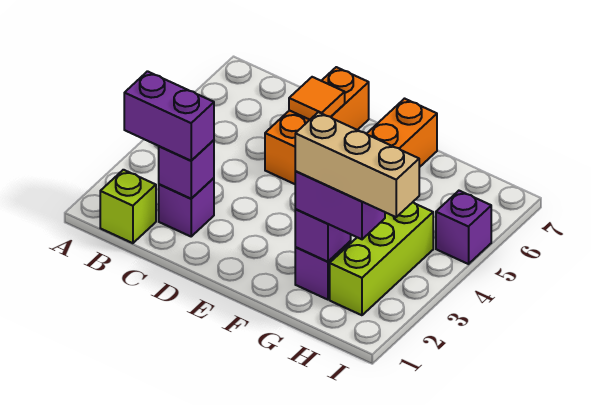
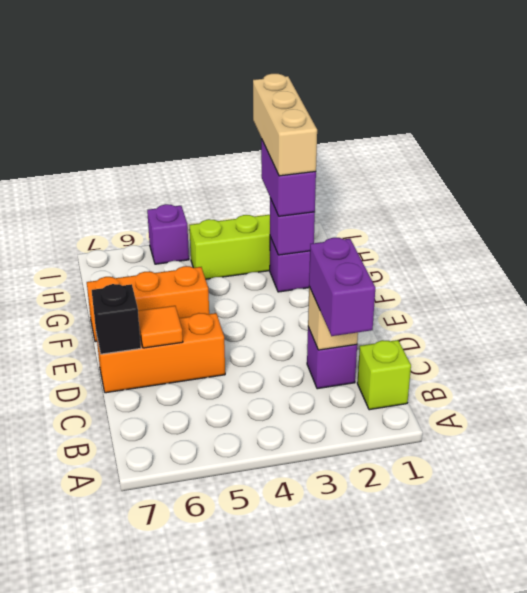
purple brick C2 level 2 -> tan brick C2 level 2
none -> black brick D7 level 2

